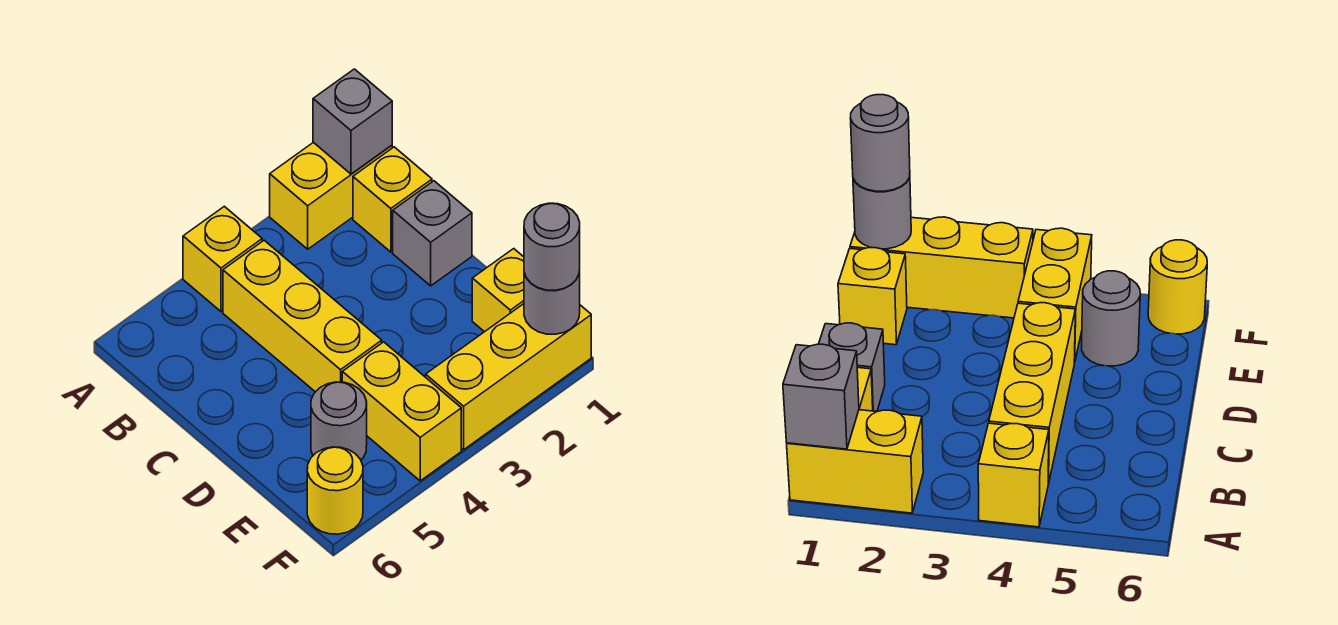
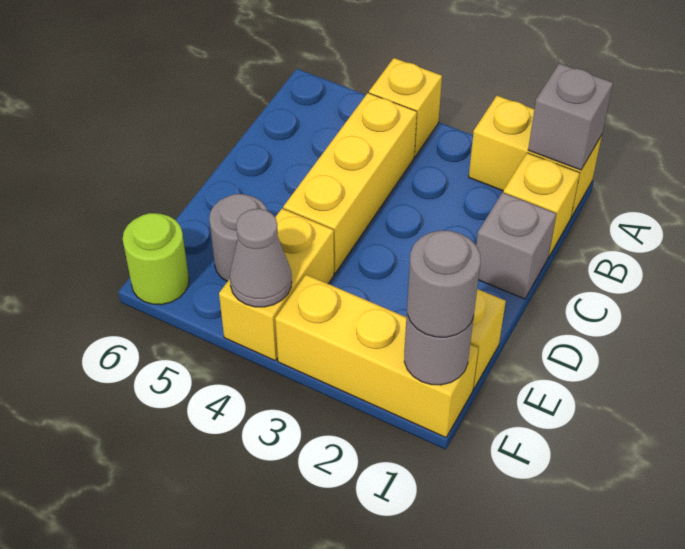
none -> grey cone F4 level 2
yellow round brick F6 level 1 -> lime round brick F6 level 1

